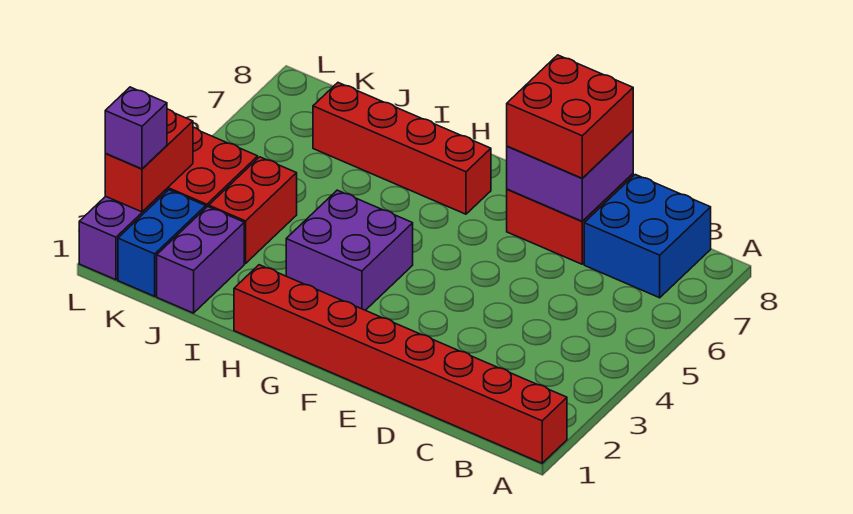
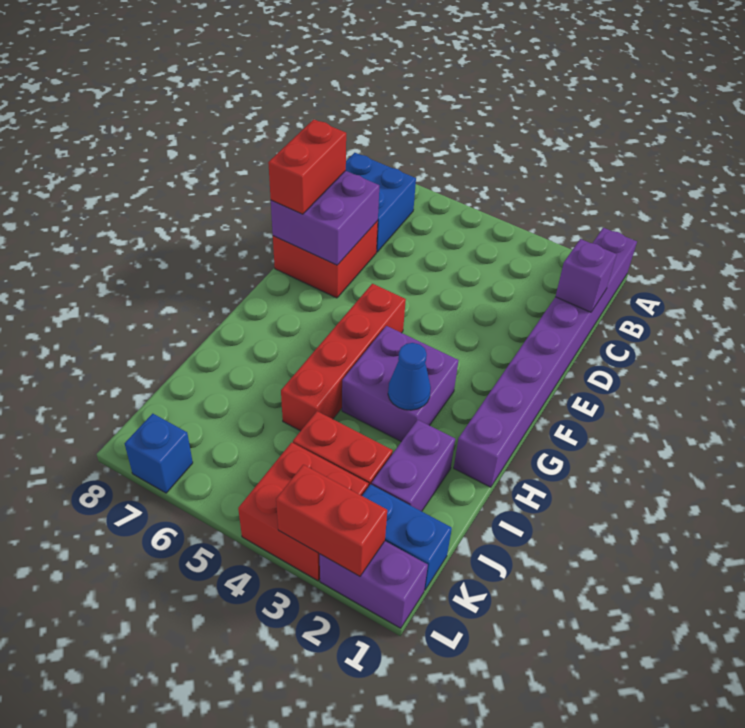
red brick A1:H1 level 1 -> purple brick A1:H1 level 1
red brick D7:E8 level 3 -> red brick D8:E8 level 3
red brick G7:J7 level 1 -> red brick F5:I5 level 1
none -> blue cone H3 level 2
purple brick J1:J2 level 1 -> purple brick I2:J2 level 1
purple brick L2 level 3 -> purple brick C1 level 2
none -> blue brick L7 level 1

